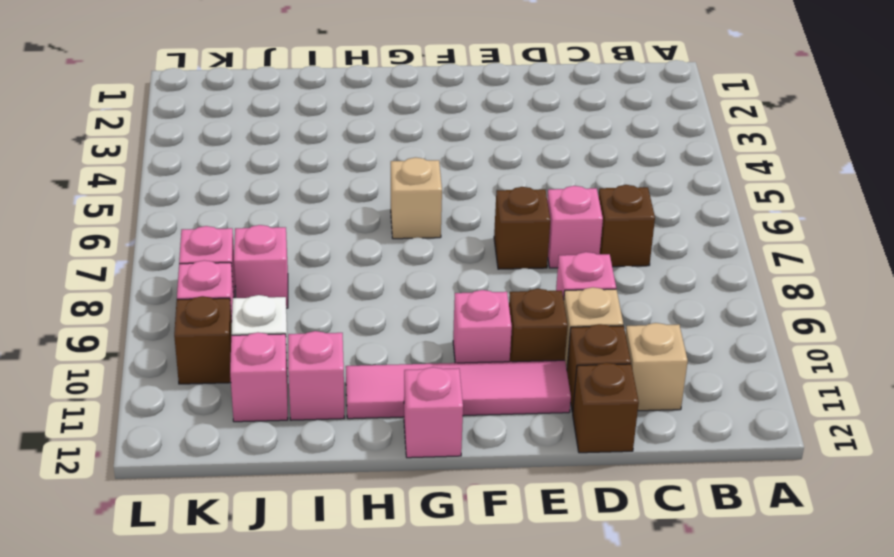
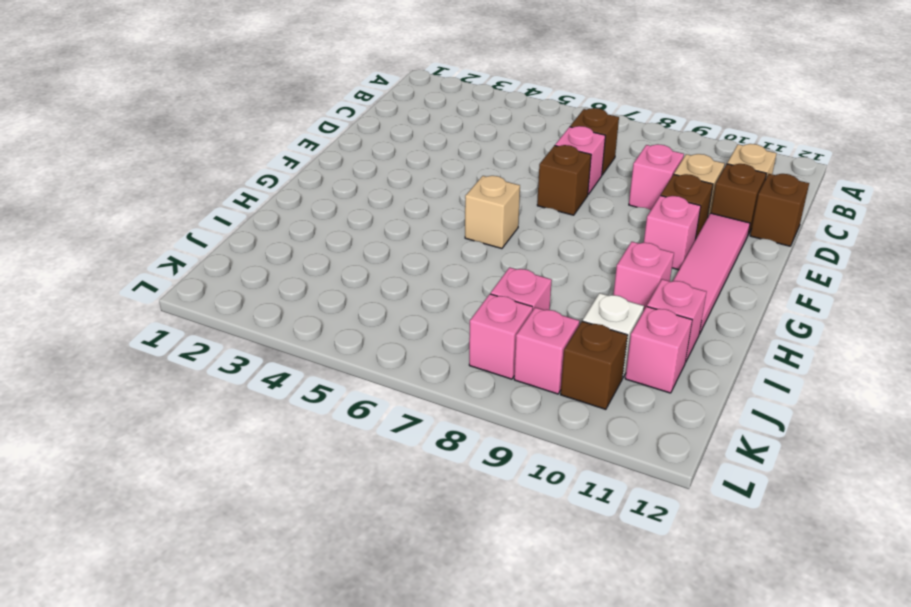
pink brick G12 level 1 -> pink brick H10 level 1

